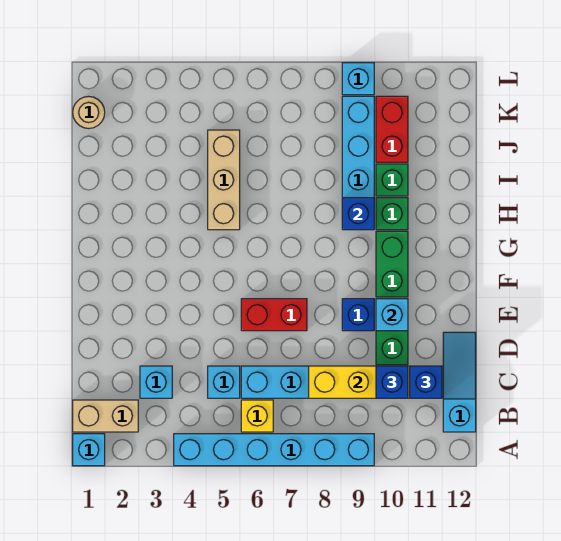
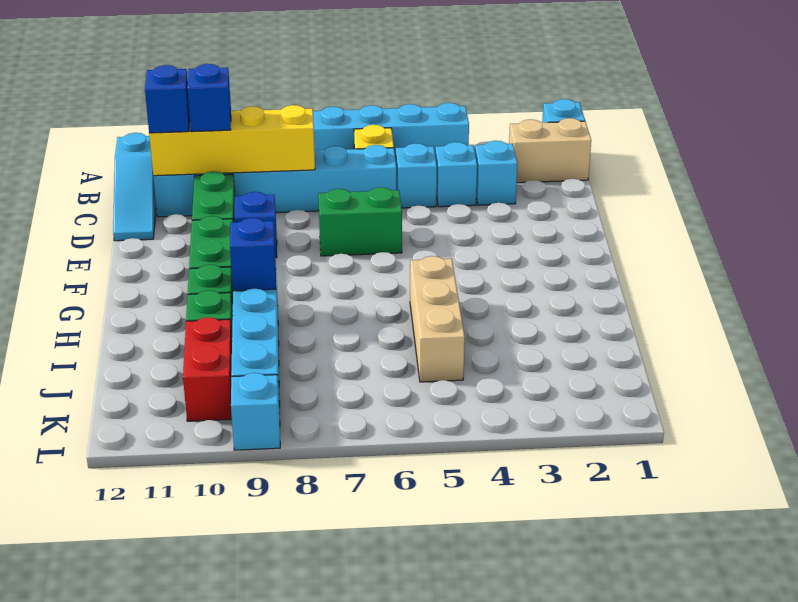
red brick E6:E7 level 1 -> green brick E6:E7 level 1
cyan brick E10 level 2 -> cyan brick C4 level 1
tan round brick K1 level 1 -> none

